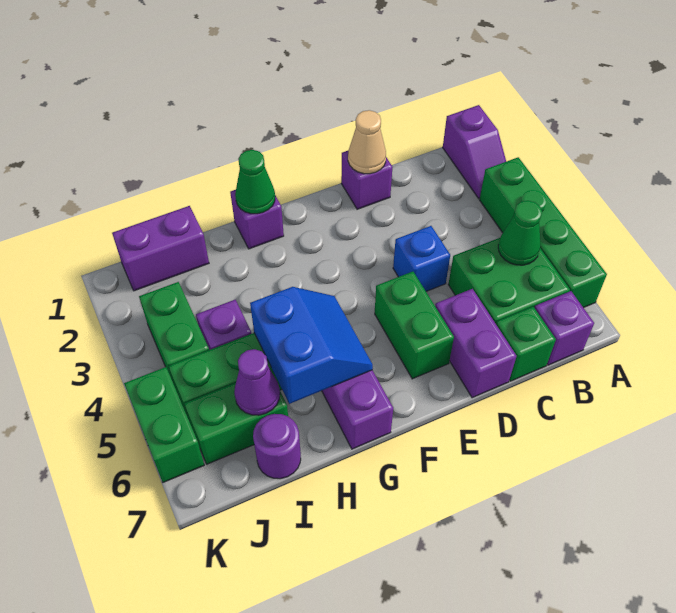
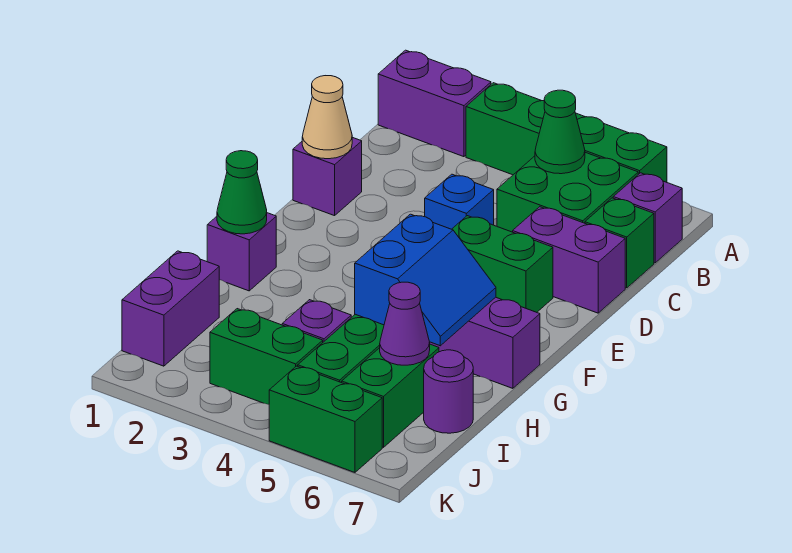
purple slope A1:A2 level 1 top 1 -> purple brick A1:A2 level 1
blue slope G5:H6 level 2 top H -> blue slope G5:H6 level 2 top 5

